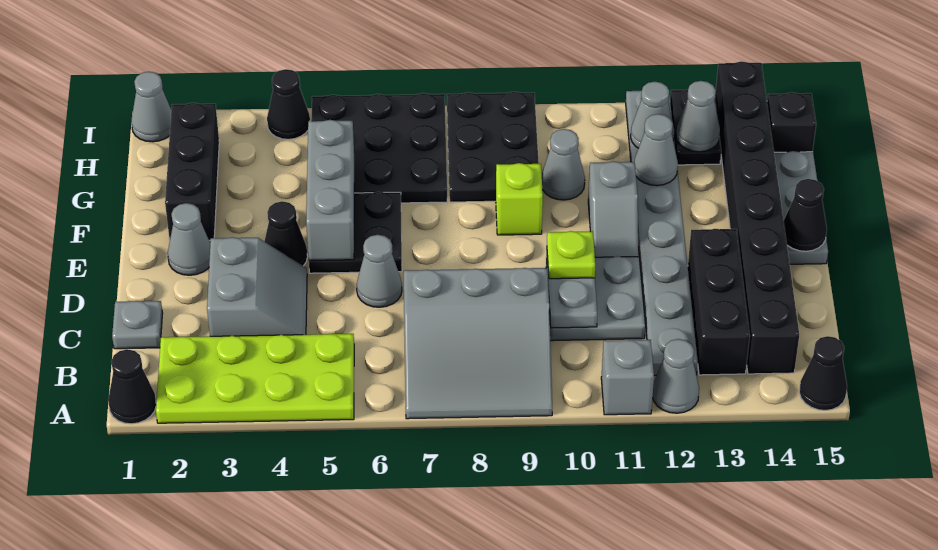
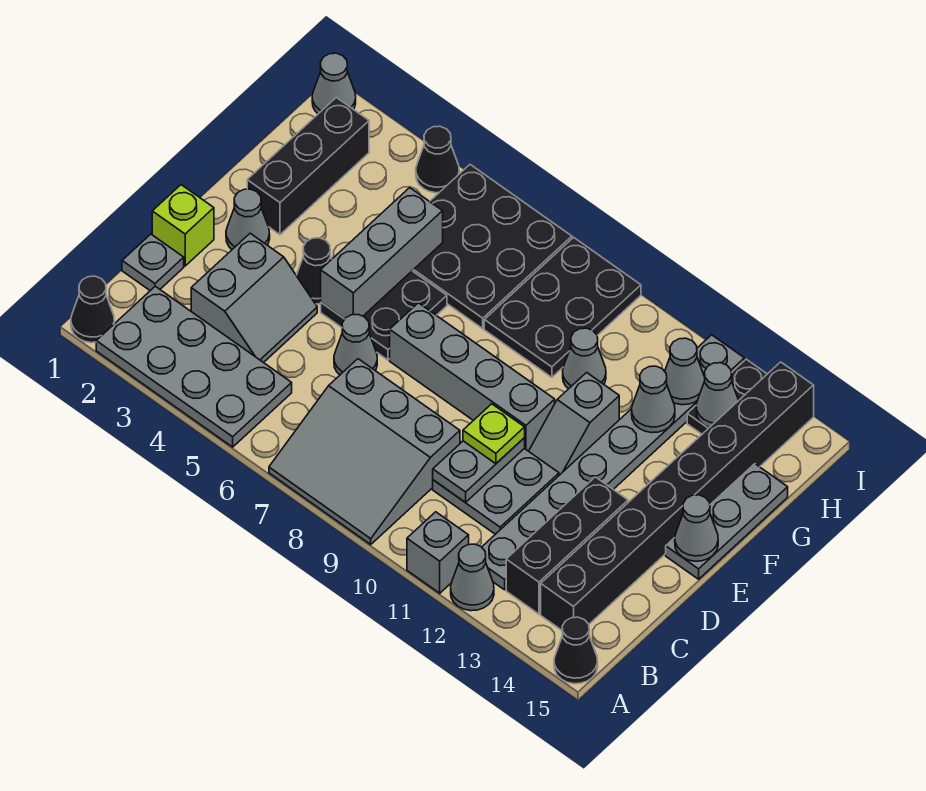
lime plate A2:B5 level 1 -> grey plate A2:B5 level 1
none -> grey brick E7:E10 level 1
black cone E15 level 2 -> grey cone E15 level 2
lime brick F9 level 1 -> lime brick D1 level 1
black brick H15 level 1 -> none

